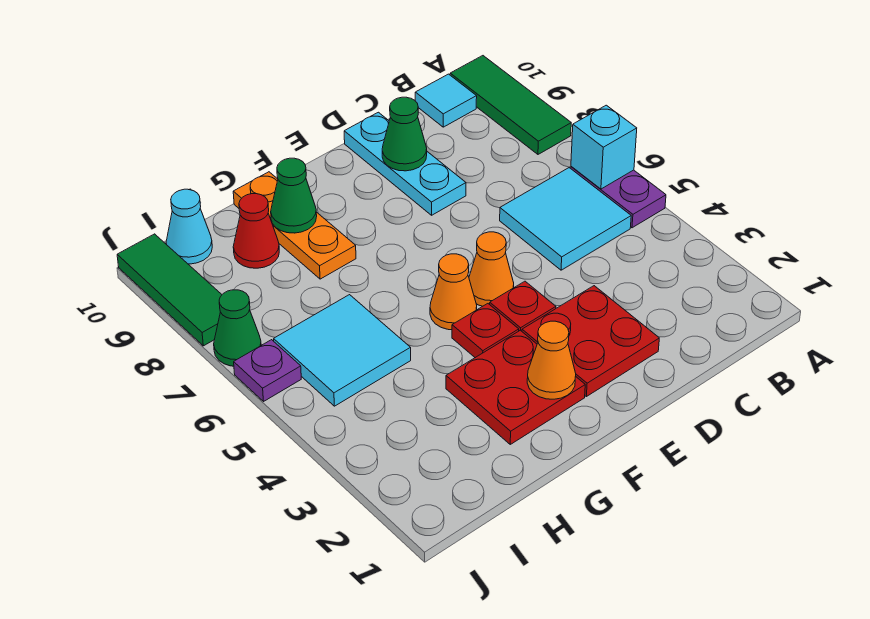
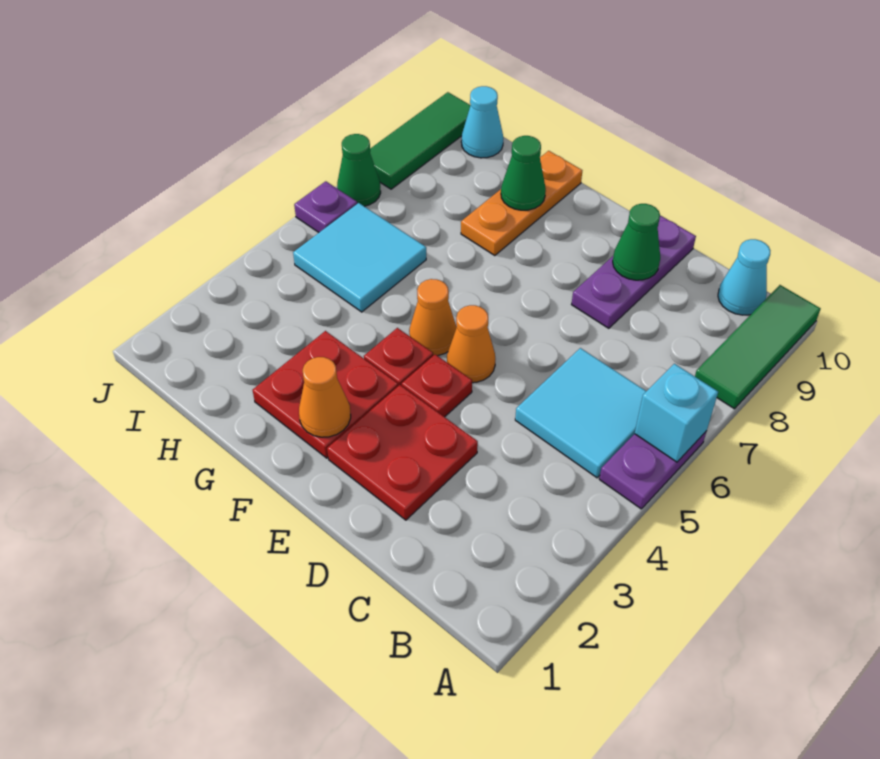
cyan tile B10 level 1 -> cyan cone B10 level 1
cyan plate D8:D10 level 1 -> purple plate D8:D10 level 1
red cone H9 level 1 -> none

